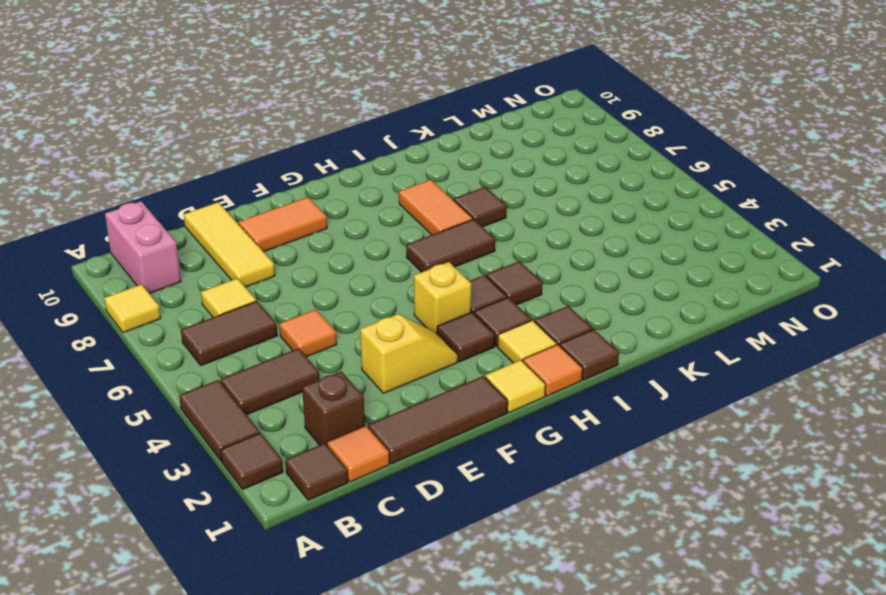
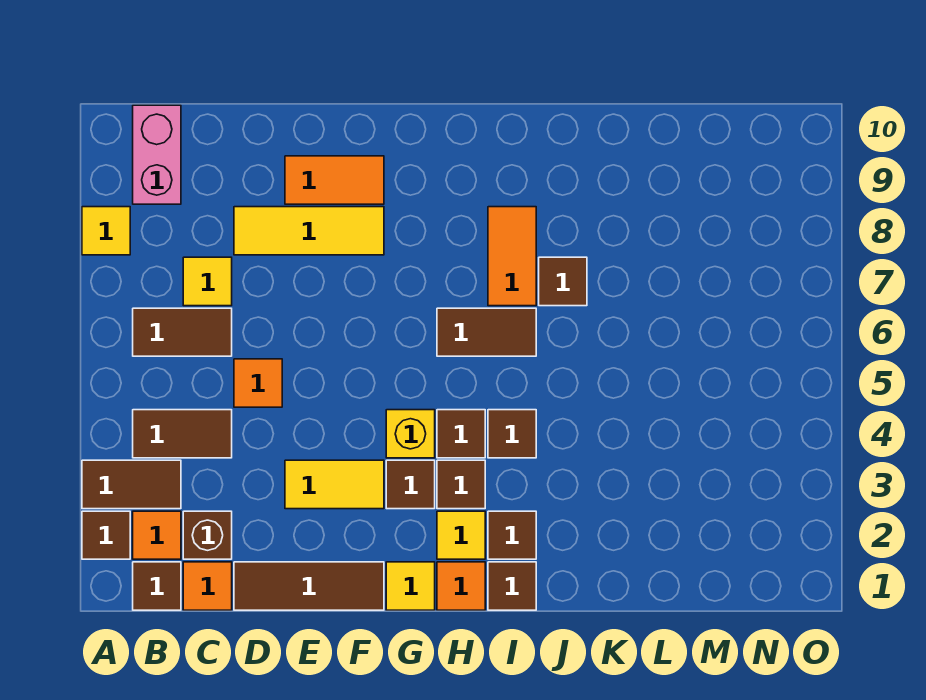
brown tile A3:A4 level 1 -> brown tile A3:B3 level 1
none -> orange tile B2 level 1
yellow tile D8:D10 level 1 -> yellow tile D8:F8 level 1
yellow slope E3:F3 level 1 top E -> yellow tile E3:F3 level 1

